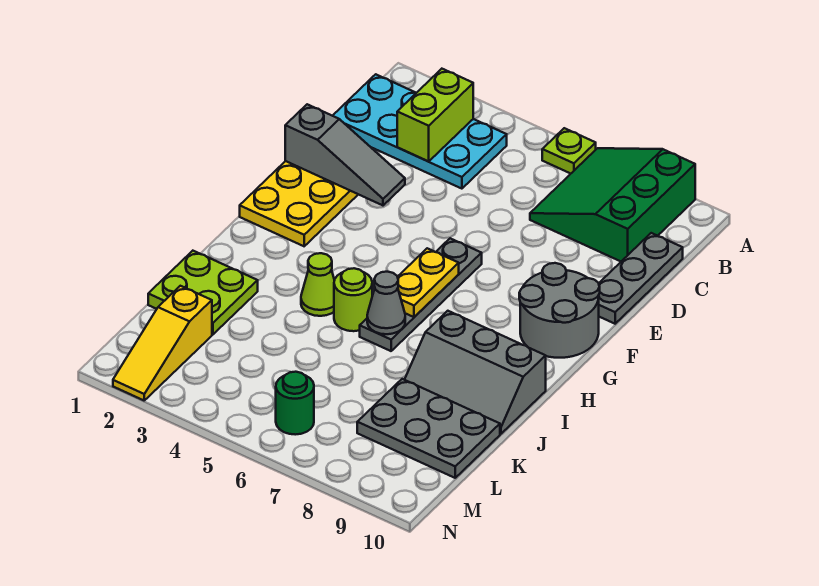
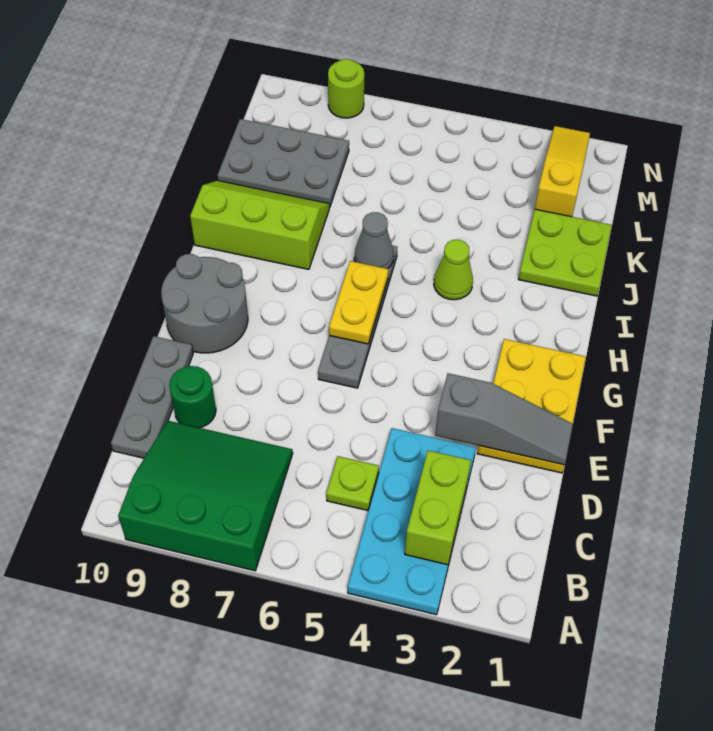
lime plate A6 level 1 -> lime plate C5 level 1
green slope A7:C9 level 1 top 9 -> green slope A7:C9 level 1 top A
cyan plate B1:C4 level 1 -> cyan plate A3:D4 level 1
grey slope E1:E3 level 2 top 1 -> grey slope E1:E3 level 2 top 3
lime round brick I5 level 1 -> lime round brick N8 level 1
grey slope I8:J10 level 1 top I -> lime slope I8:J10 level 1 top I
green round brick M6 level 1 -> green round brick D9 level 1

